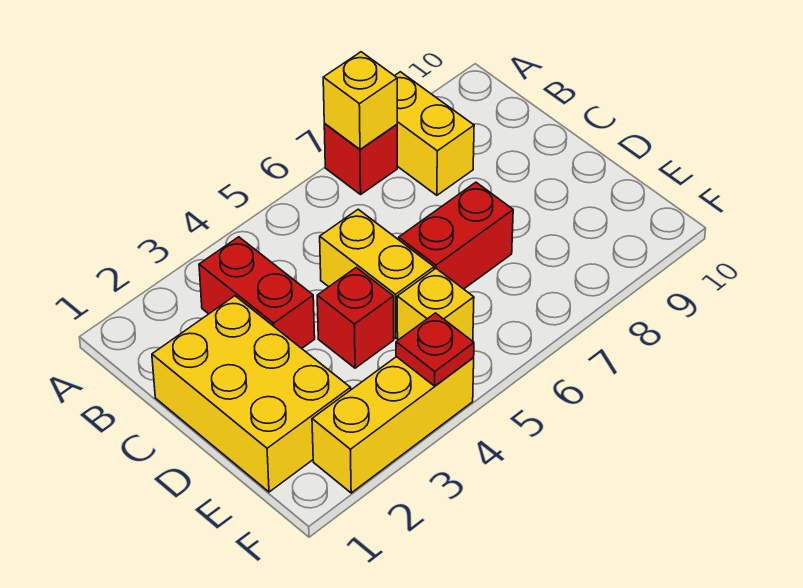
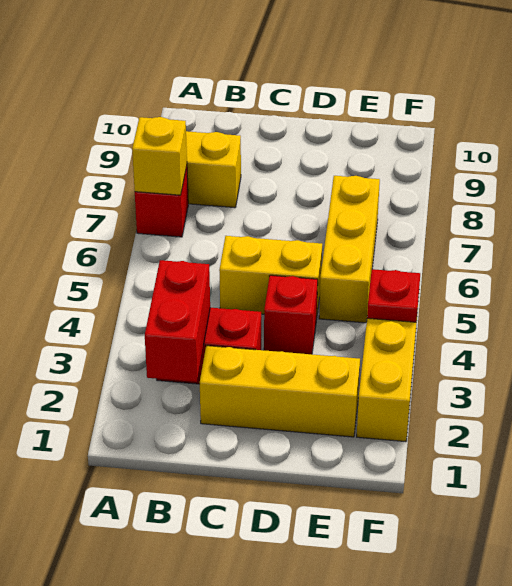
yellow brick C1:E2 level 1 -> yellow brick C2:E2 level 1
red brick D6:D7 level 1 -> red brick B2:B3 level 2
yellow brick E5 level 1 -> yellow brick E5:E7 level 1

